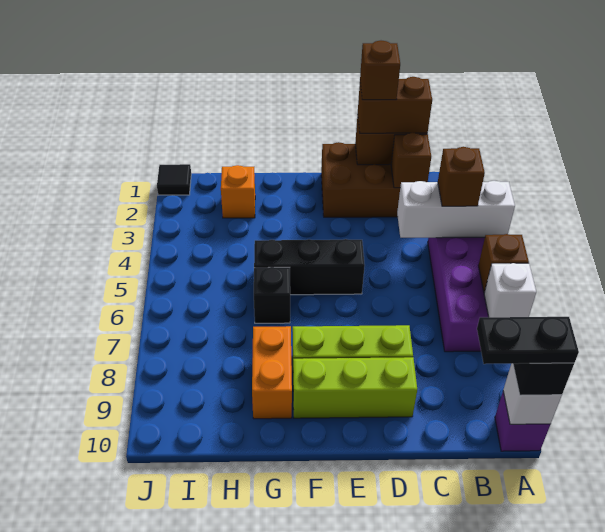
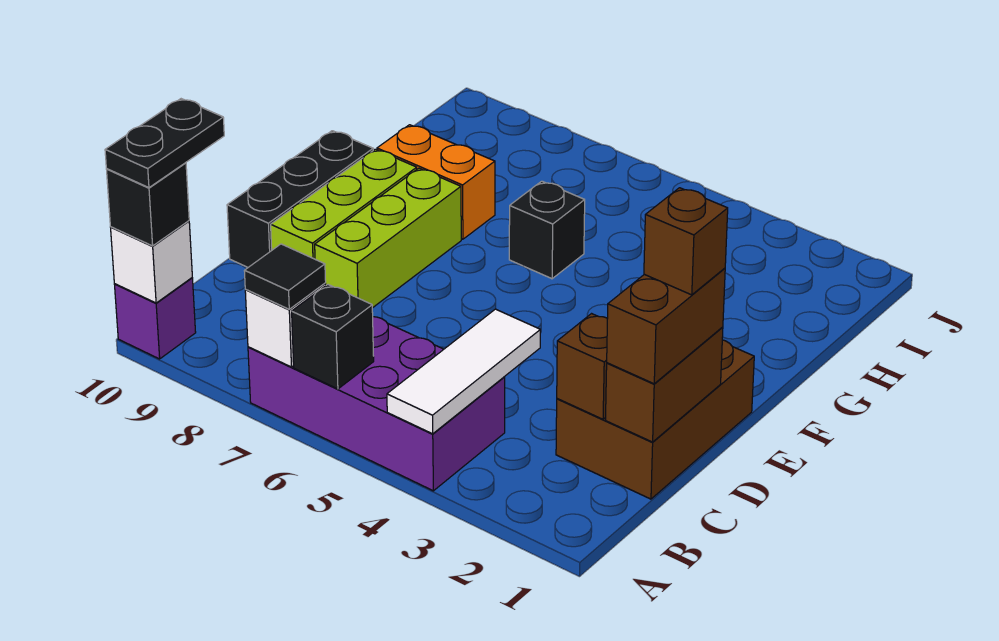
white brick A4:C4 level 2 -> white tile A4:C4 level 2
brown brick A6 level 2 -> black brick A6 level 2
brown brick B4 level 3 -> none
black brick E5:G5 level 1 -> black brick D10:F10 level 1
orange brick H2 level 1 -> none
black tile J1 level 1 -> black tile A7 level 3

